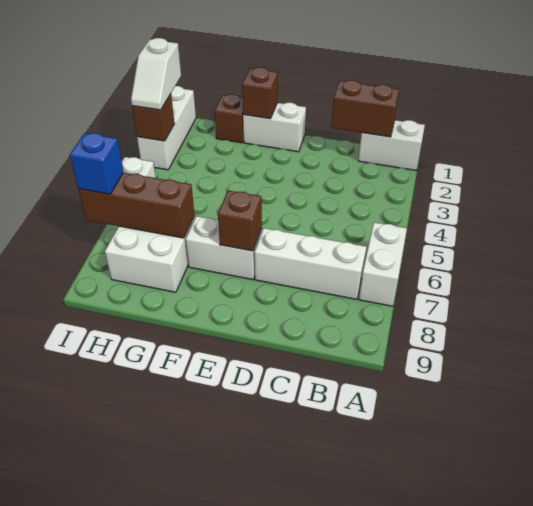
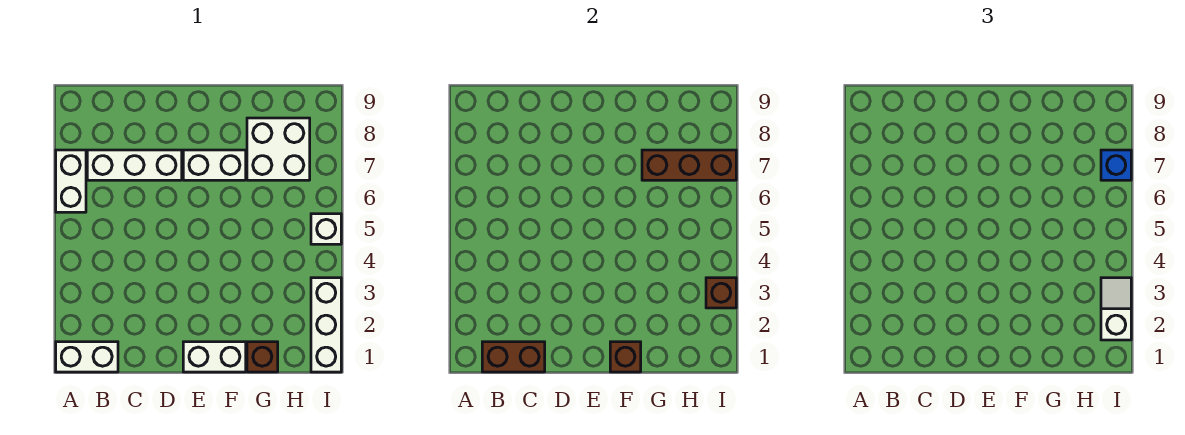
brown brick E7 level 2 -> none

